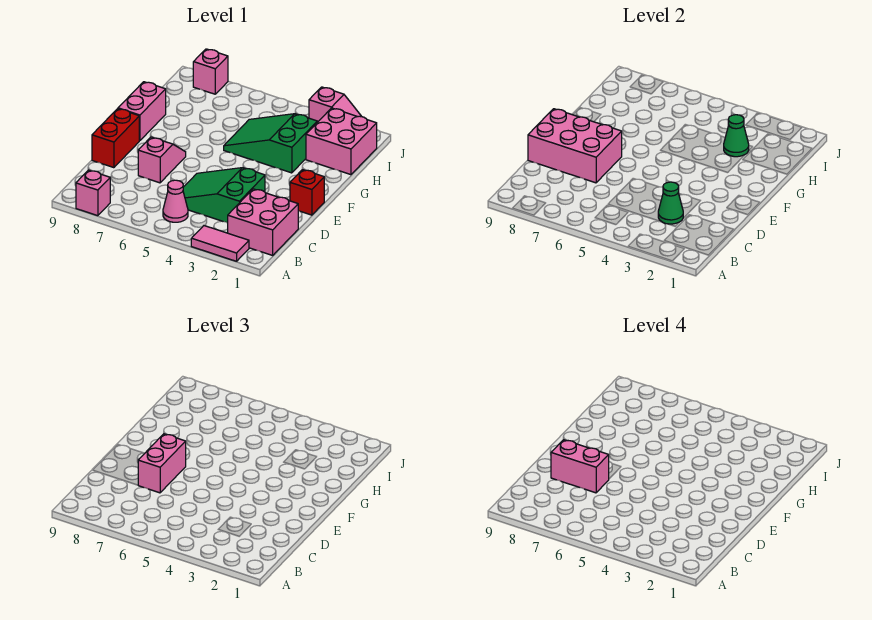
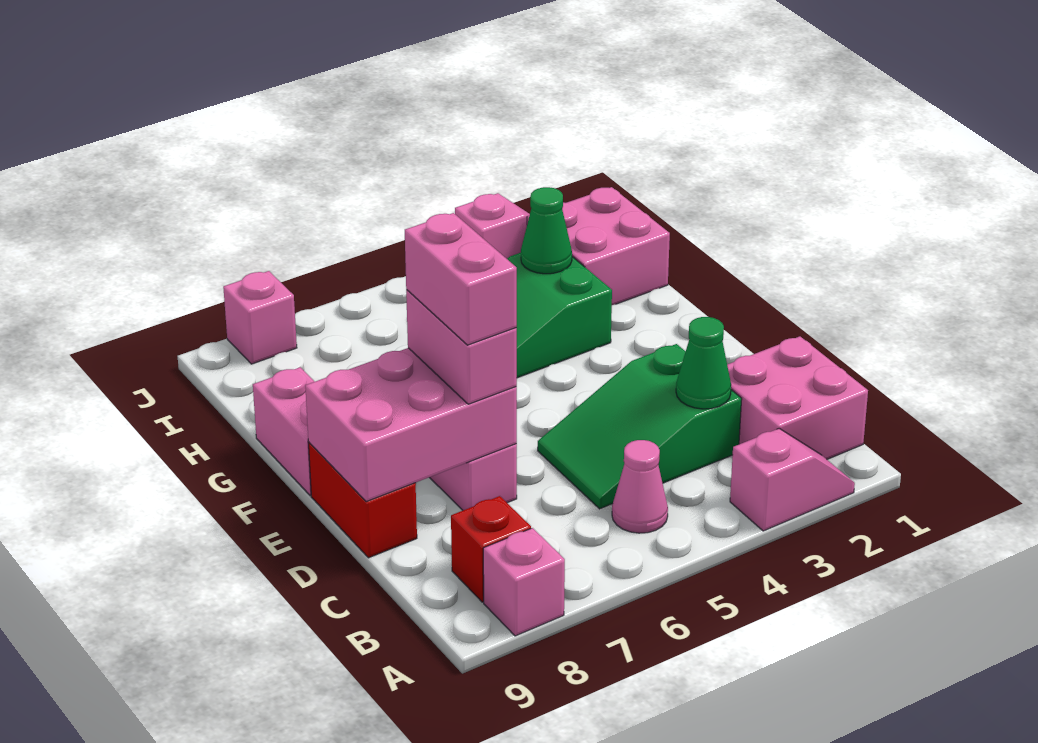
pink tile A2:A3 level 1 -> pink slope A2:A3 level 1 top 3
pink brick D7:D8 level 4 -> pink brick D7:E7 level 4
red brick E1 level 1 -> red brick B8 level 1

